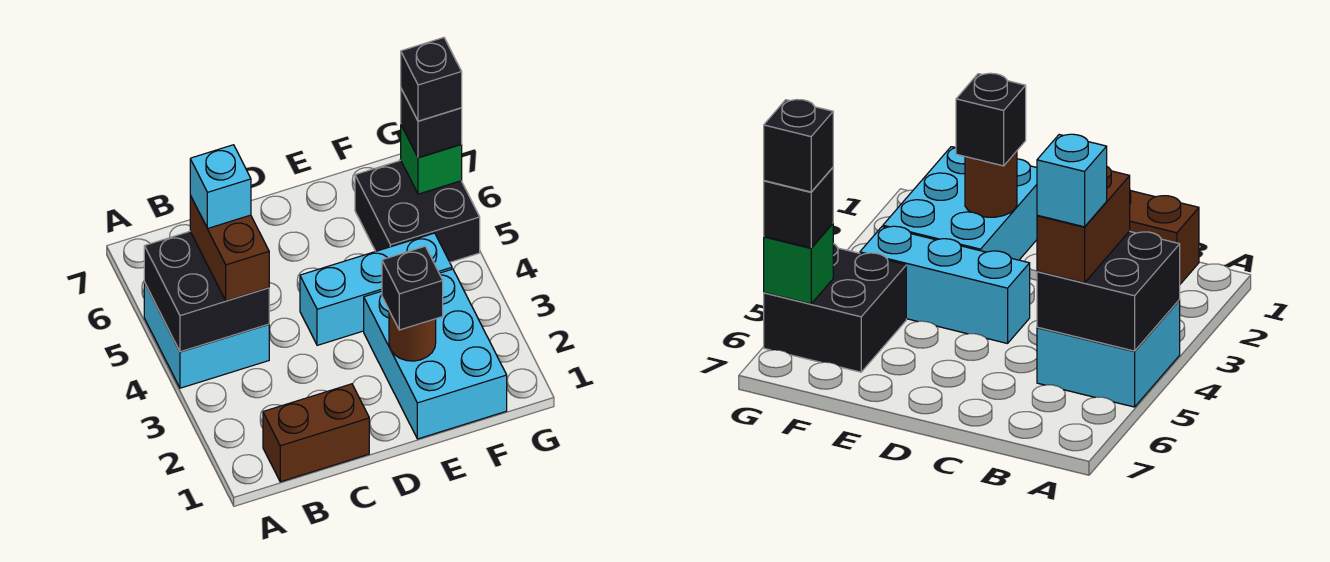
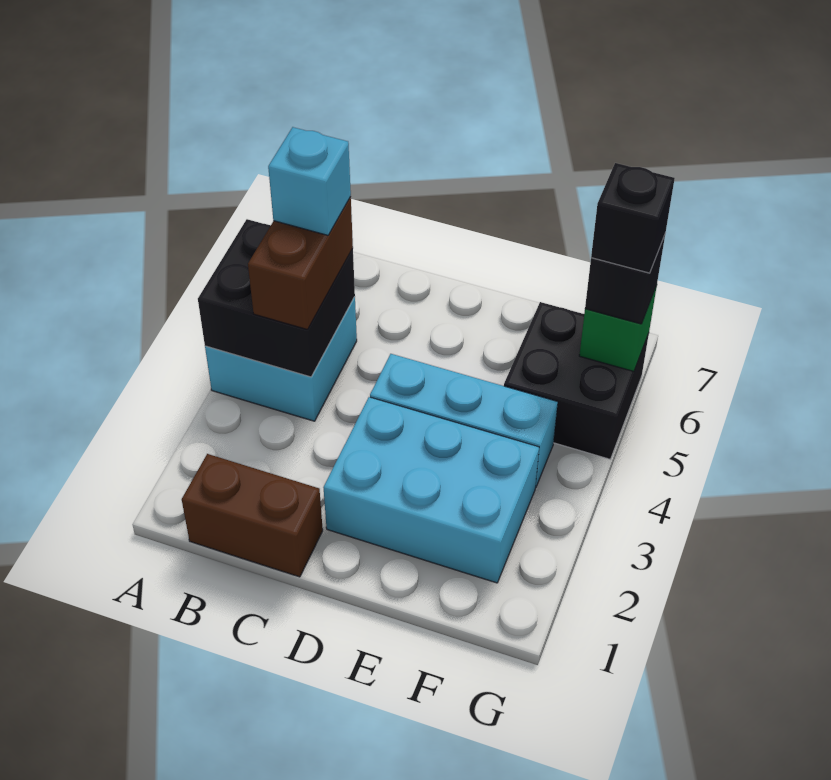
cyan brick E1:F3 level 1 -> cyan brick D2:F3 level 1
brown round brick E2 level 2 -> none
black brick E2 level 3 -> none

